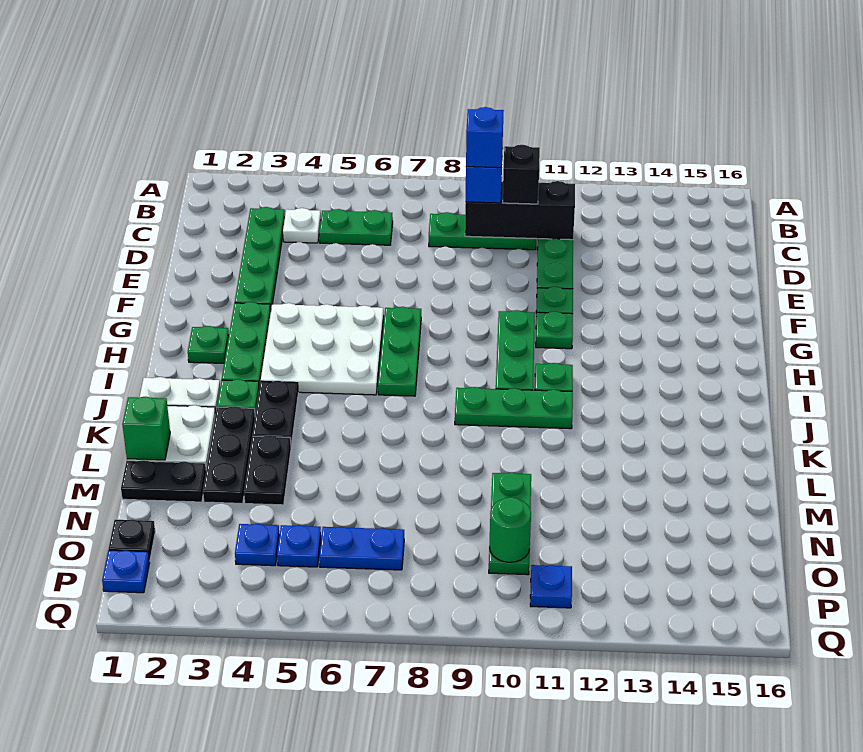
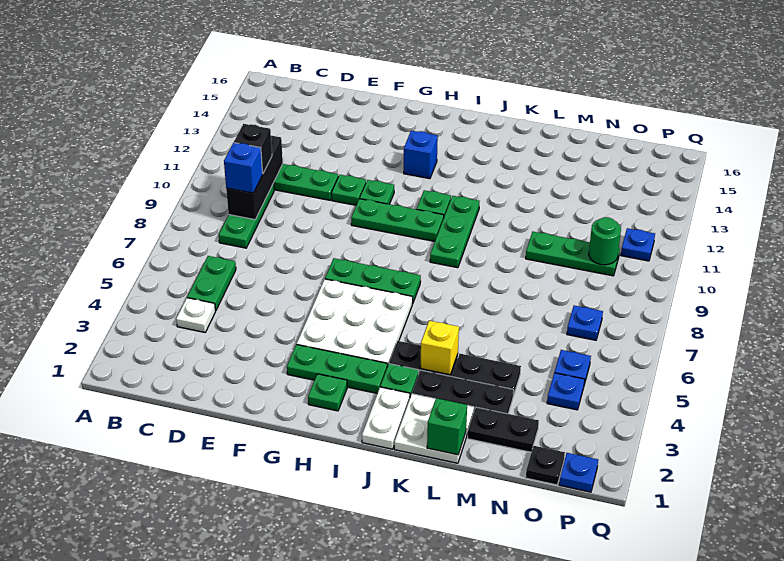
green plate C3:F3 level 1 -> none
blue brick C9 level 4 -> blue brick H13 level 1
none -> yellow brick K4 level 2
black plate M1:M2 level 1 -> black plate M2:N2 level 1
blue plate O6:O7 level 1 -> blue plate O7 level 1

